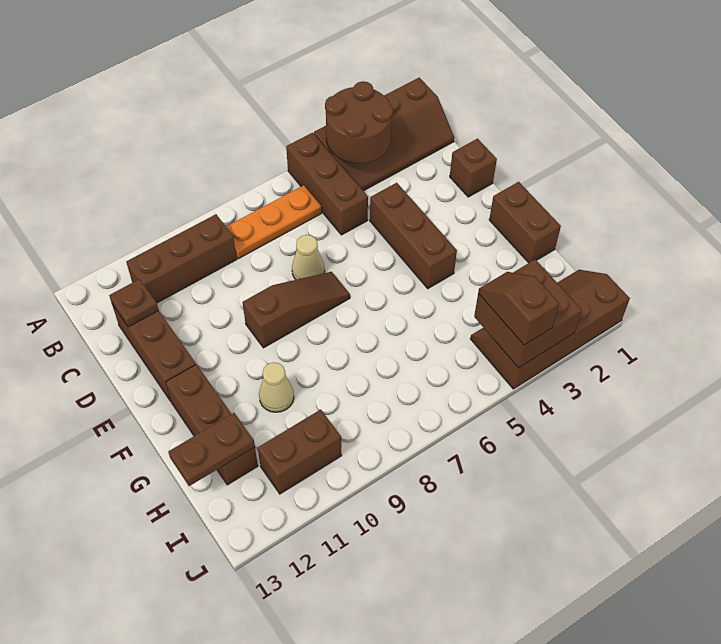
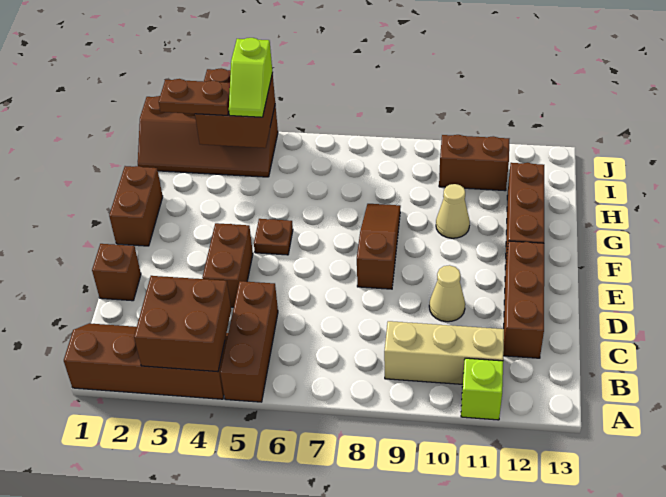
brown round brick A3:B4 level 2 -> brown brick A3:B4 level 2
none -> lime brick A11 level 1
orange plate B6:B8 level 1 -> none
brown brick B9:B11 level 1 -> tan brick B9:B11 level 1
brown plate C12 level 2 -> brown plate F5 level 1
brown brick D4:F4 level 1 -> brown brick D4:E4 level 1
tan cone D7 level 1 -> tan cone D10 level 1
brown slope E7:E9 level 1 top 9 -> brown slope E8:G8 level 1 top E
brown plate H12:H13 level 2 -> brown plate I2:I3 level 3
brown slope I4:J4 level 3 top J -> lime slope I4:J4 level 3 top J

